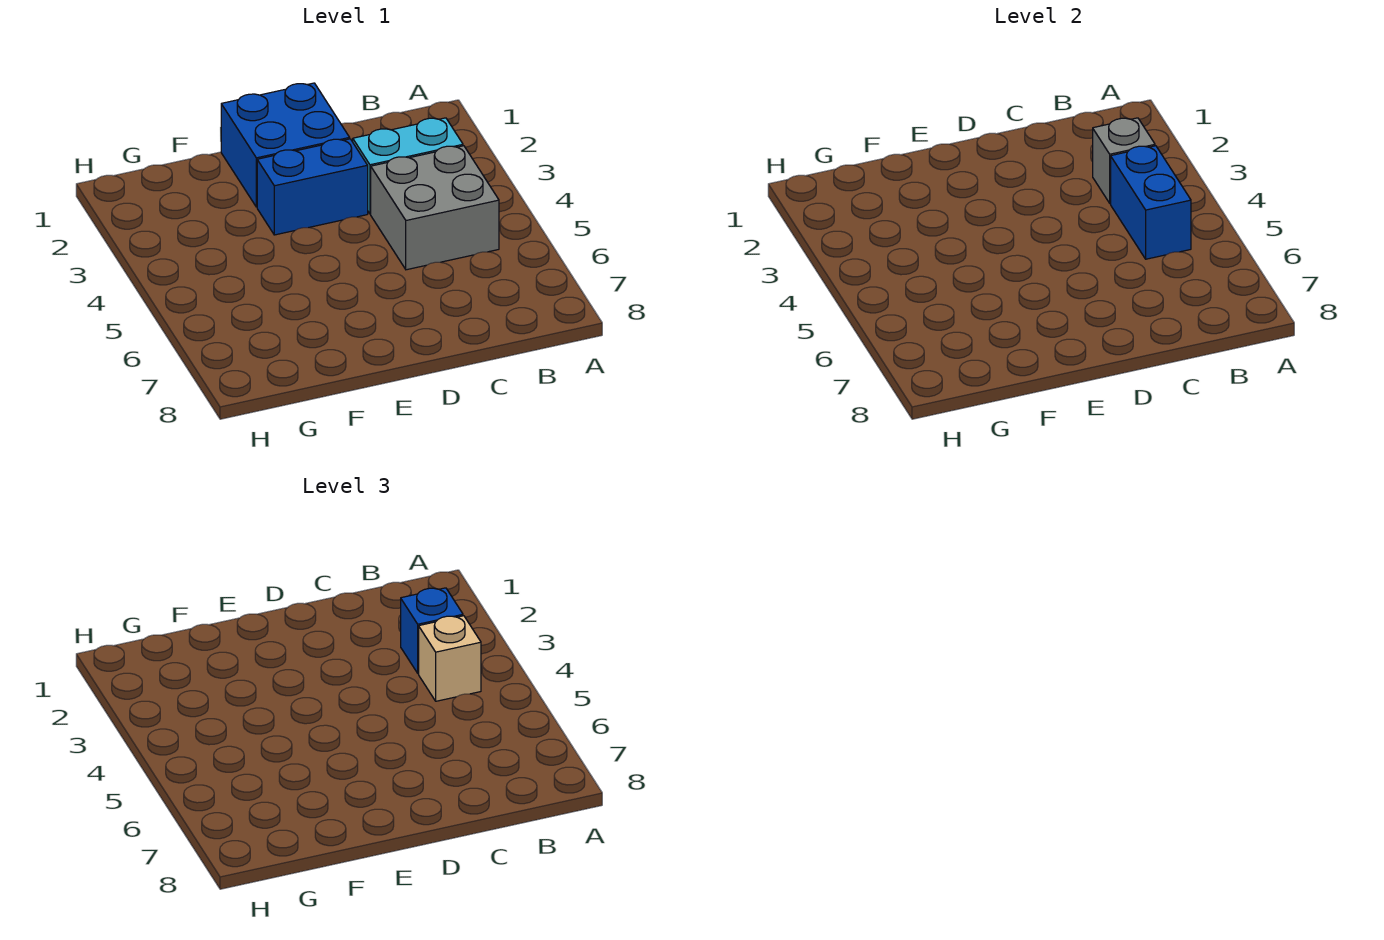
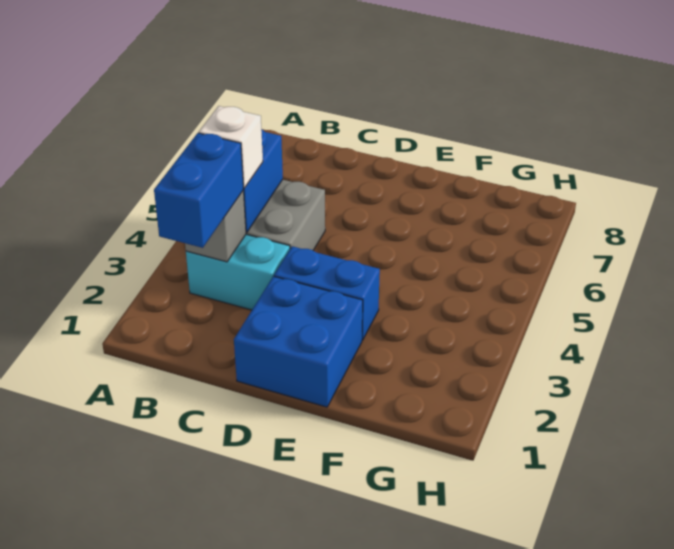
blue brick B3 level 3 -> blue brick B2:B3 level 3
tan brick B4 level 3 -> white brick B4 level 3

